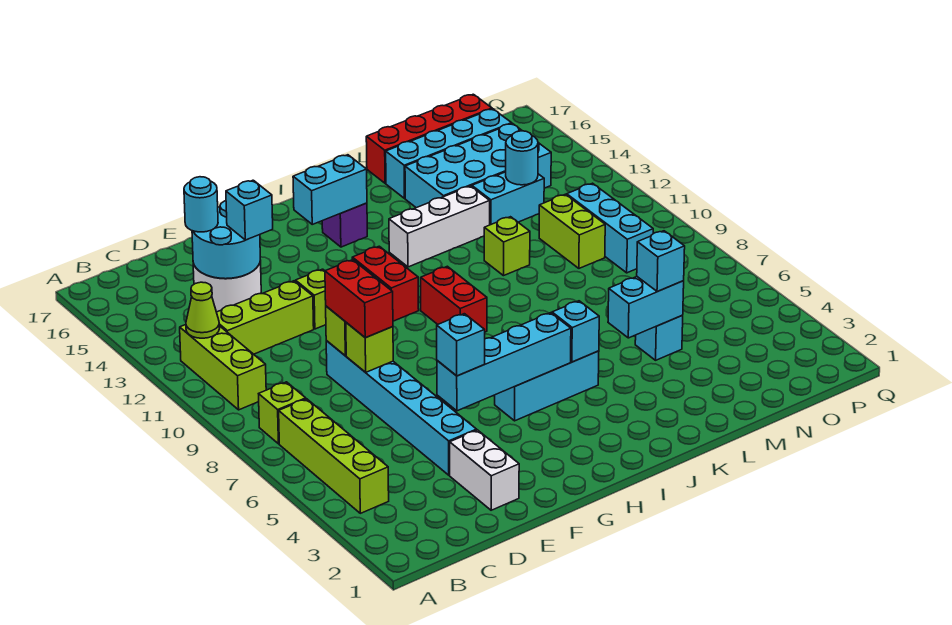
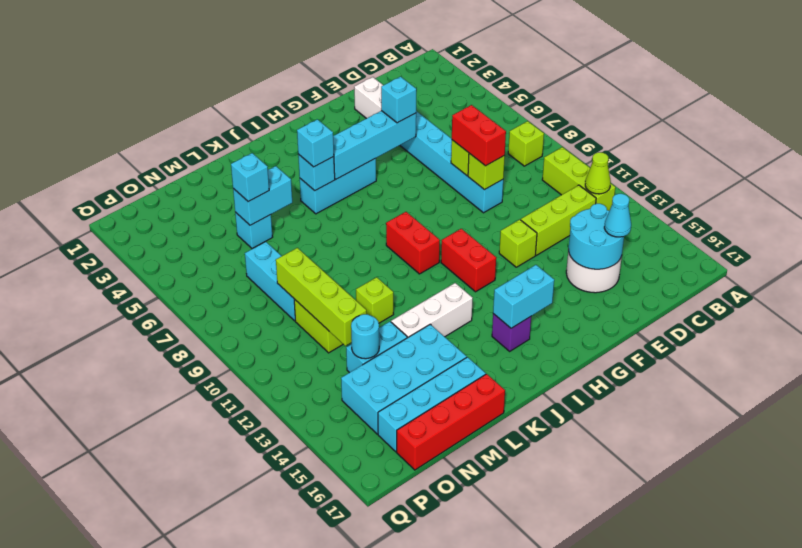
lime brick B4:B7 level 1 -> lime brick N9:N12 level 2
cyan round brick D15 level 3 -> cyan cone D15 level 3
cyan brick E14 level 3 -> cyan brick J5 level 3
cyan brick O9:O11 level 1 -> cyan brick N7:N9 level 1

